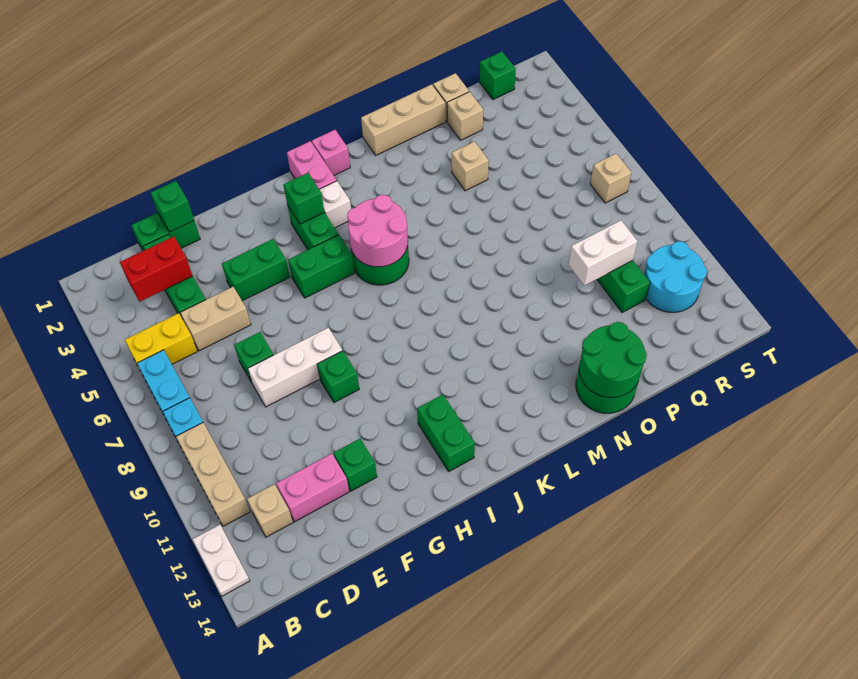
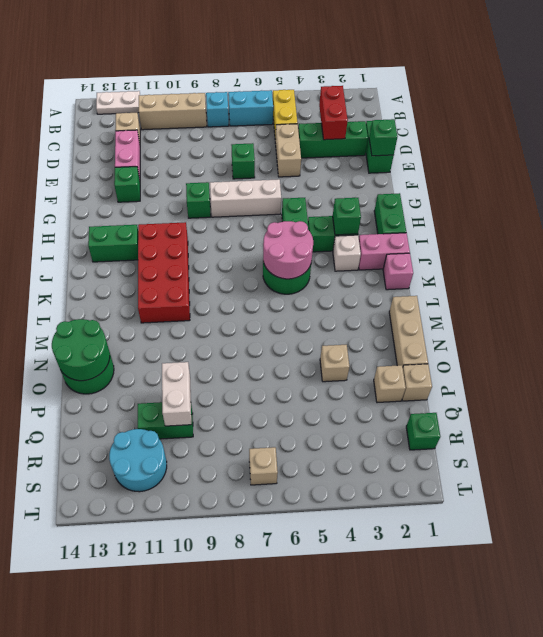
white brick E8:G8 level 1 -> white brick G6:G8 level 1
green brick F4:G4 level 1 -> green brick H1:I1 level 1
none -> red brick I10:L11 level 1

